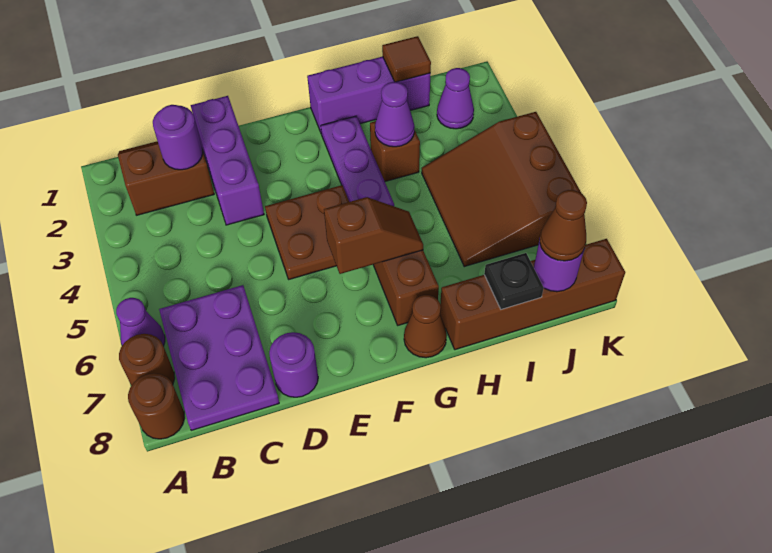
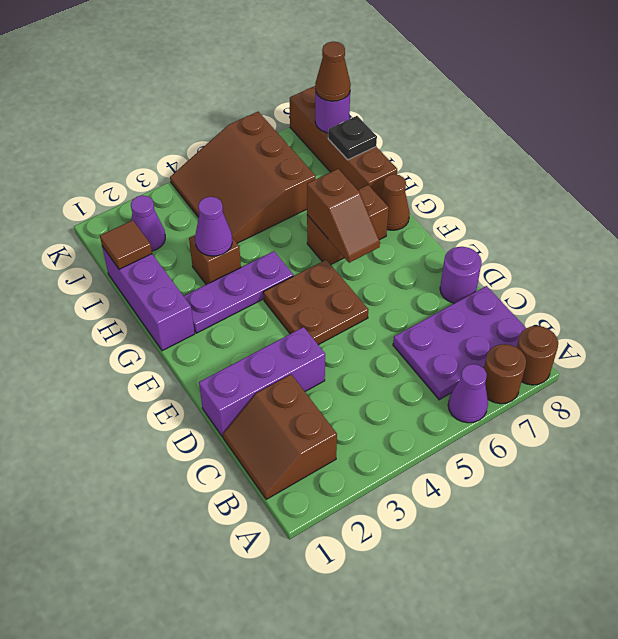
purple round brick C2 level 2 -> none
brown slope F6:G6 level 2 top F -> brown slope F6:G6 level 2 top G
brown slope I4:K6 level 1 top K -> brown slope I4:K6 level 1 top 6

